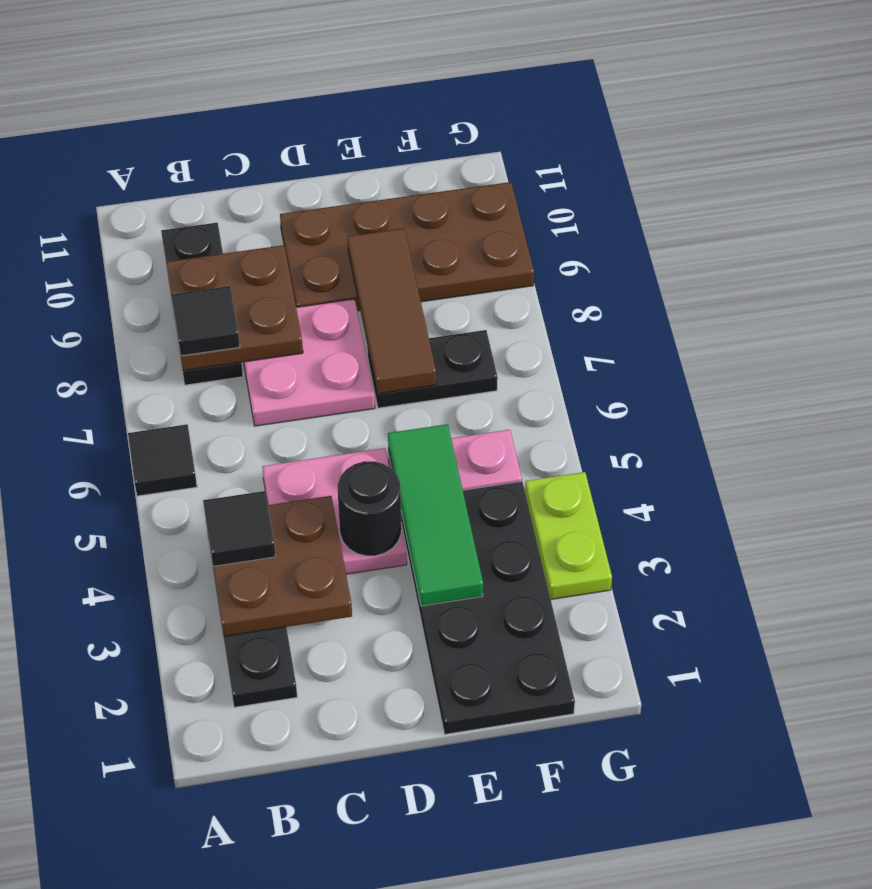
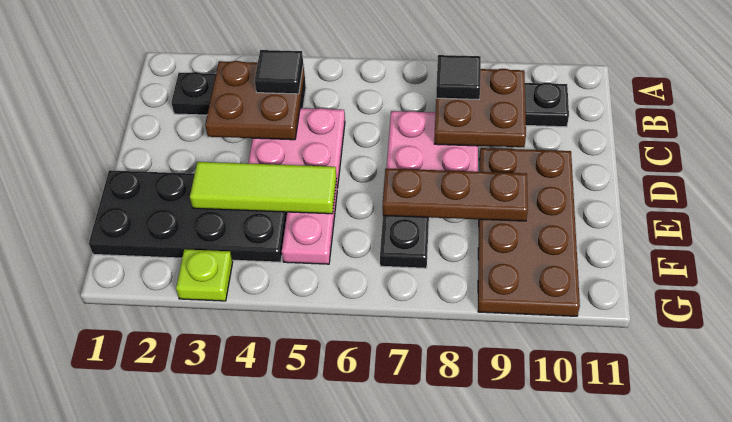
black tile A6 level 1 -> none
black round brick D4 level 2 -> none
green tile E3:E5 level 2 -> lime tile E3:E5 level 2
brown tile E7:E9 level 2 -> brown plate E7:E9 level 2
lime plate G3:G4 level 1 -> lime plate G3 level 1

